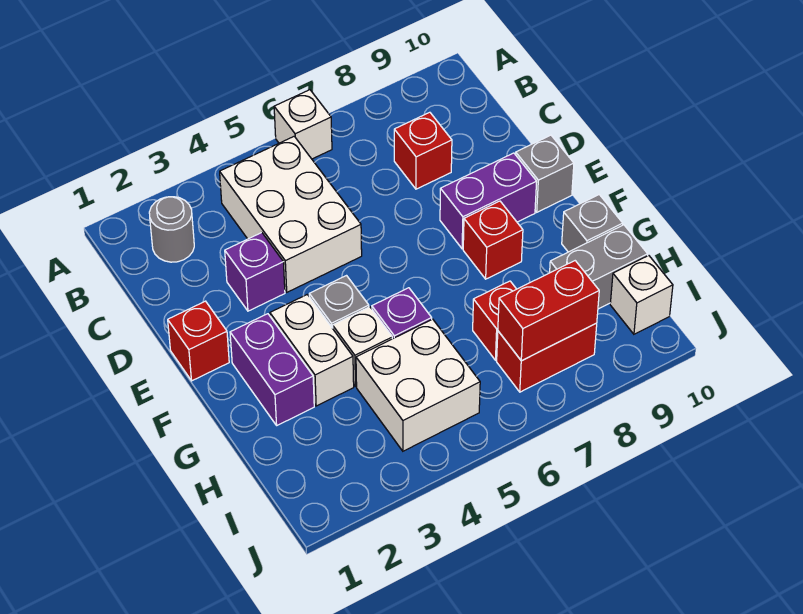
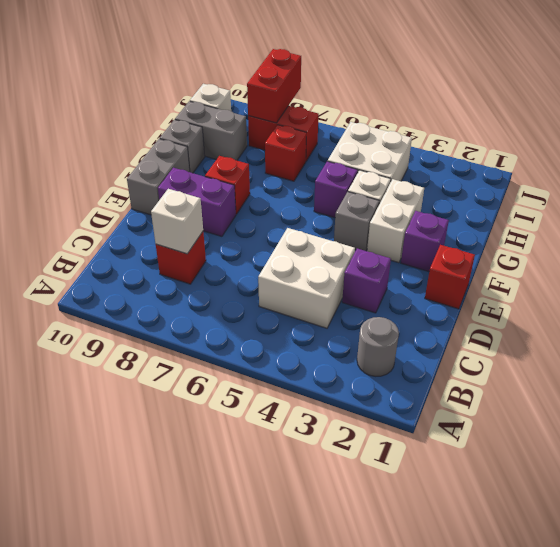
white brick A6 level 1 -> white brick C8 level 2
white brick B4:D5 level 1 -> white brick C4:D5 level 1
grey brick E10 level 1 -> grey brick E10:F10 level 1
purple brick F2:G2 level 1 -> purple brick F2 level 1
red brick I7:I8 level 2 -> red brick I8:J8 level 2

